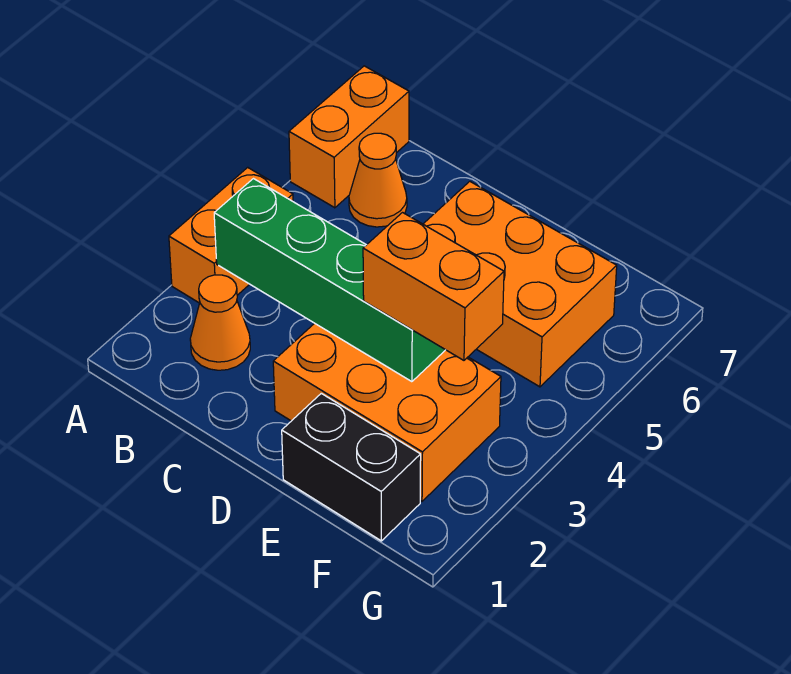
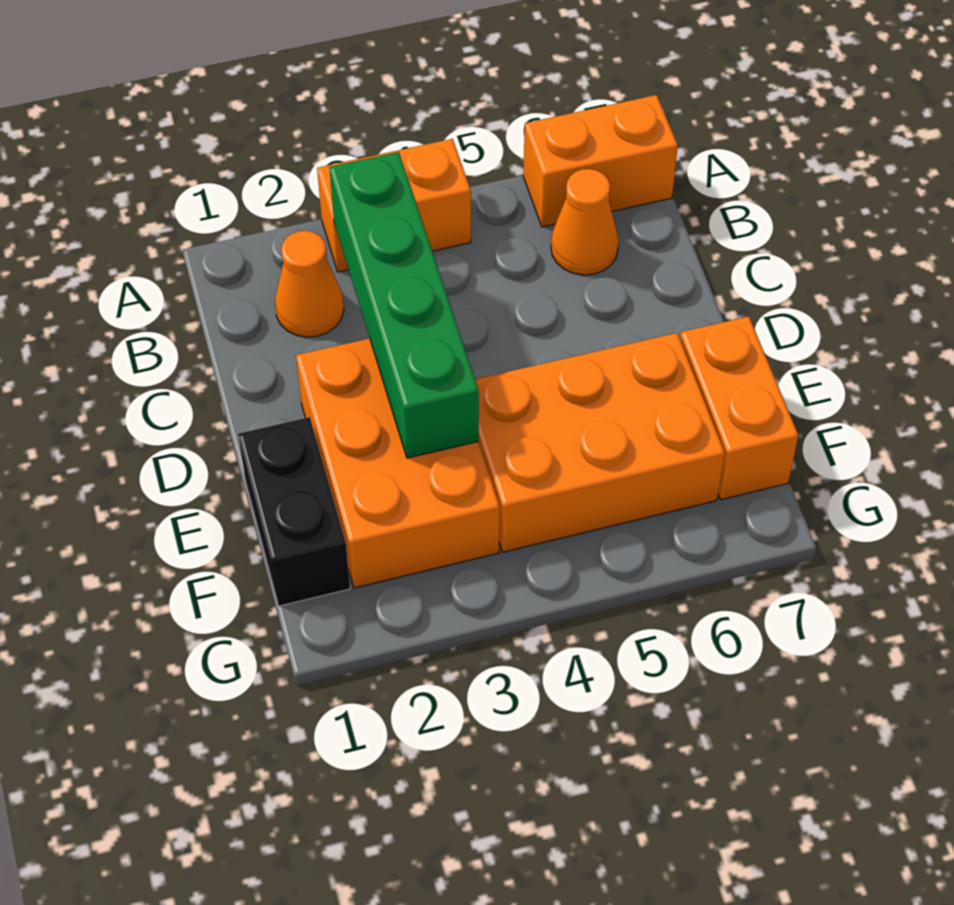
orange brick D5:F6 level 1 -> orange brick E4:F6 level 1
orange brick E3:F3 level 3 -> orange brick E7:F7 level 1

